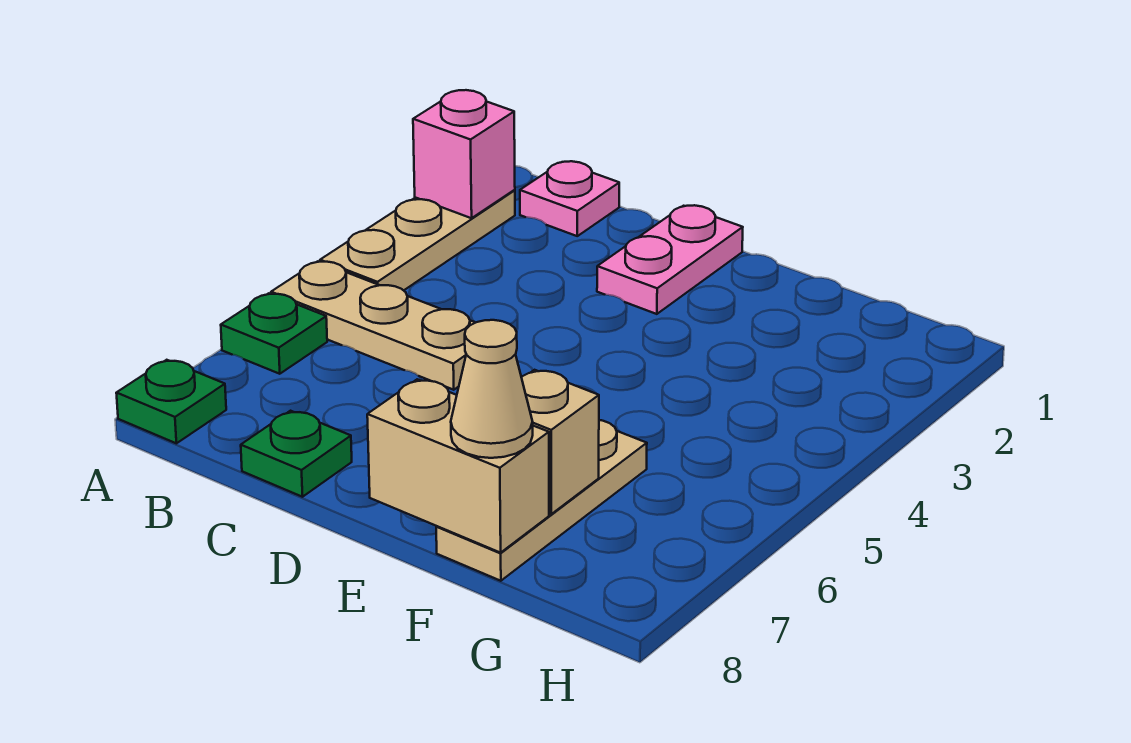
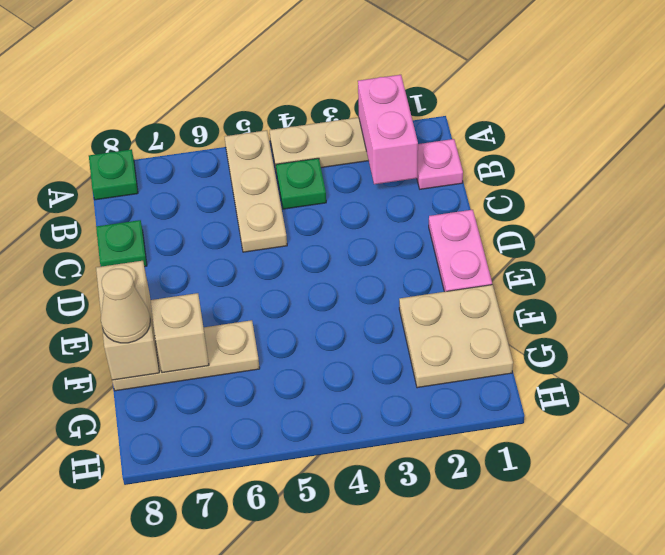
pink brick A2 level 2 -> pink brick A2:B2 level 2
green plate A6 level 1 -> green plate B4 level 1
pink plate D1:D2 level 1 -> pink plate D1:E1 level 1
none -> tan plate F1:G2 level 1

